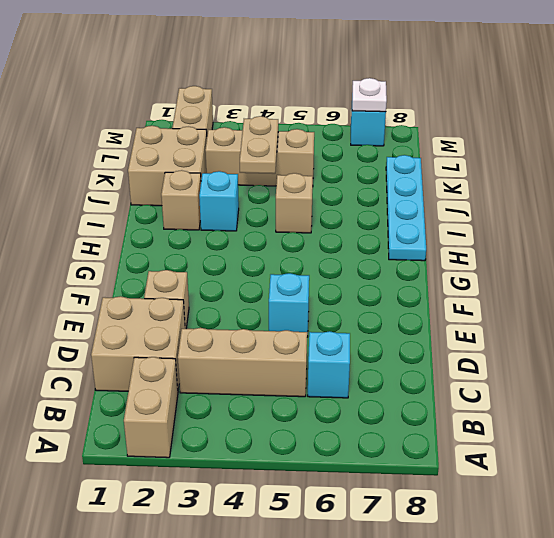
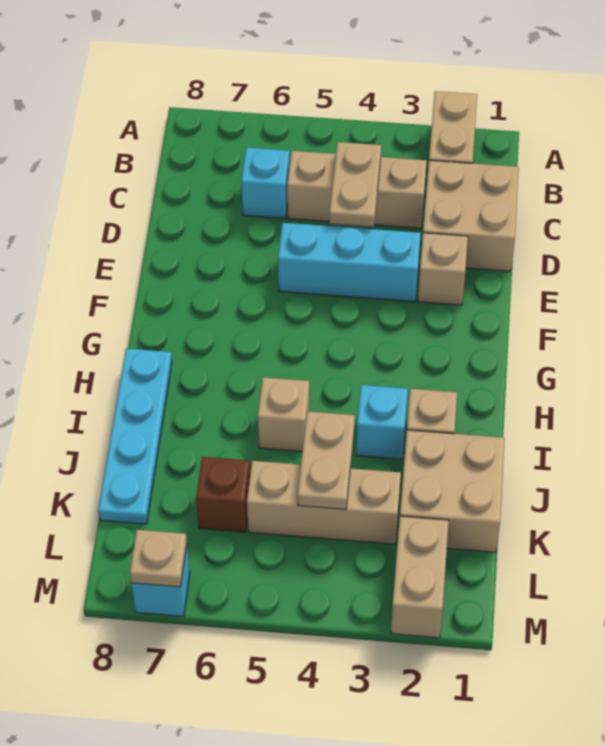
none -> tan plate C4:D4 level 2
cyan brick E5 level 1 -> cyan brick E3:E5 level 1
none -> brown brick K6 level 1
white plate M7 level 2 -> tan plate M7 level 2

